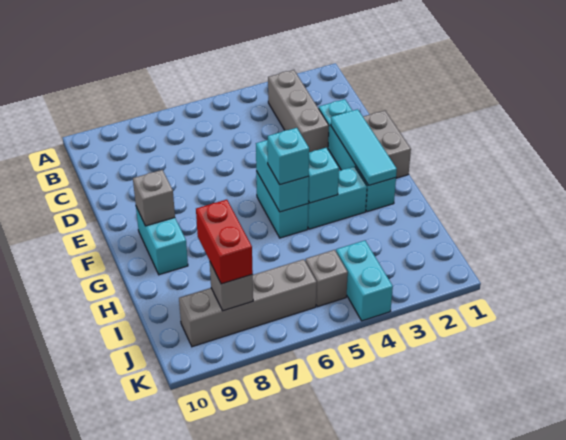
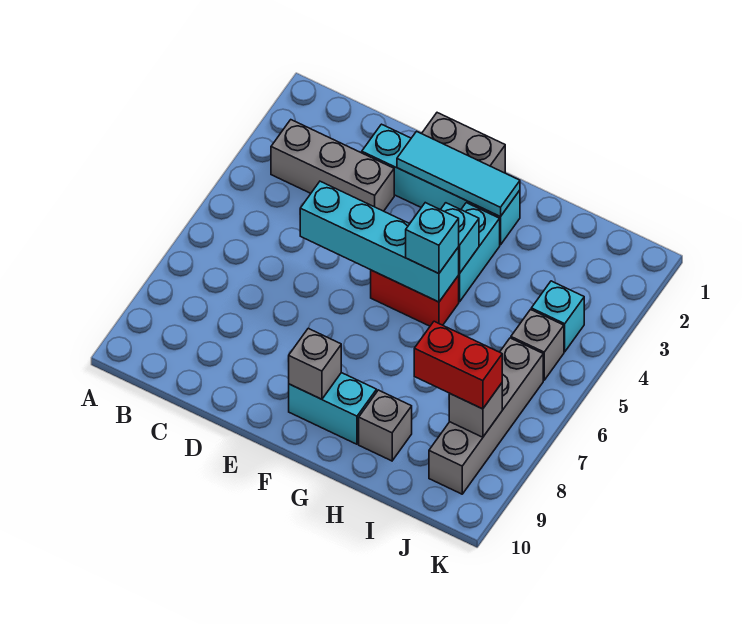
cyan brick F5:G5 level 1 -> red brick F5:G5 level 1
cyan brick F5:G5 level 2 -> cyan brick D5:G5 level 2
none -> grey brick H9 level 1
cyan brick J4:K4 level 1 -> cyan brick J4 level 1

